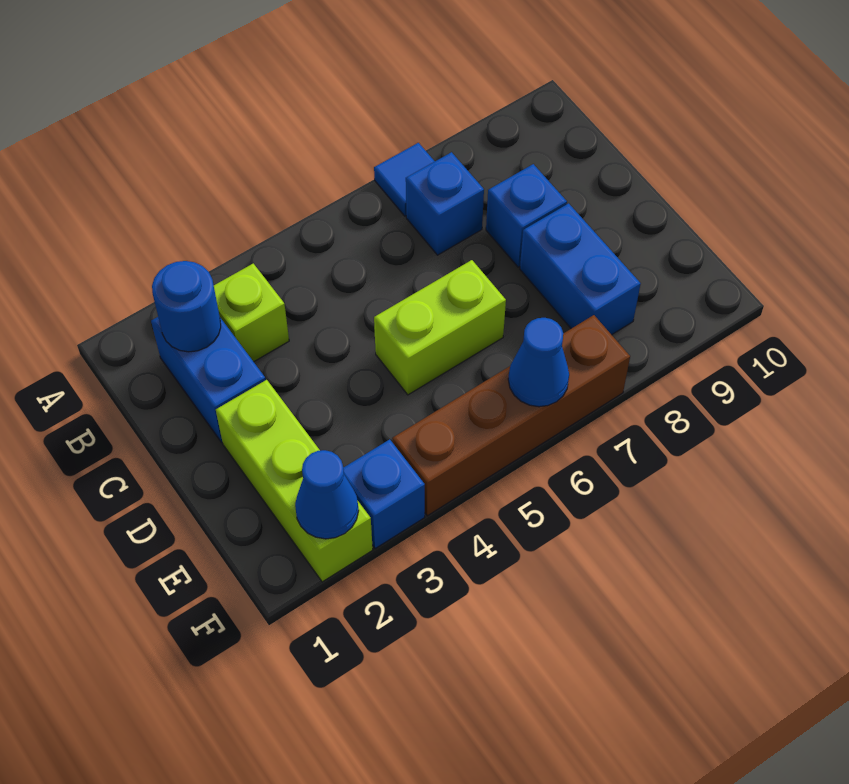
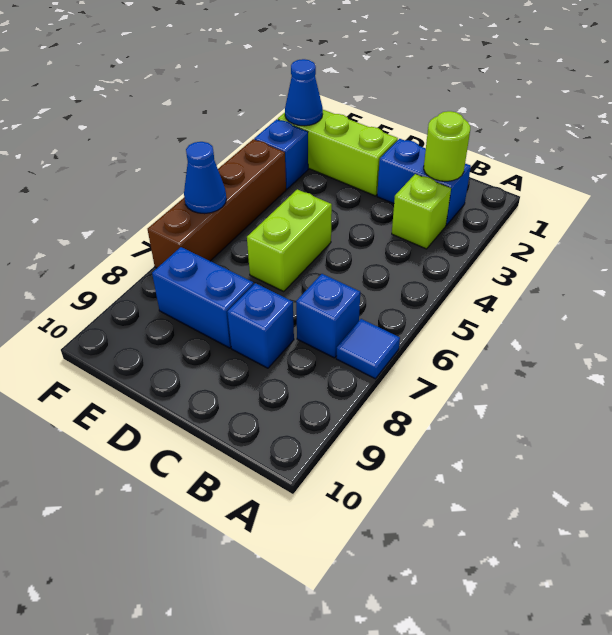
blue round brick B2 level 2 -> lime round brick B2 level 2

